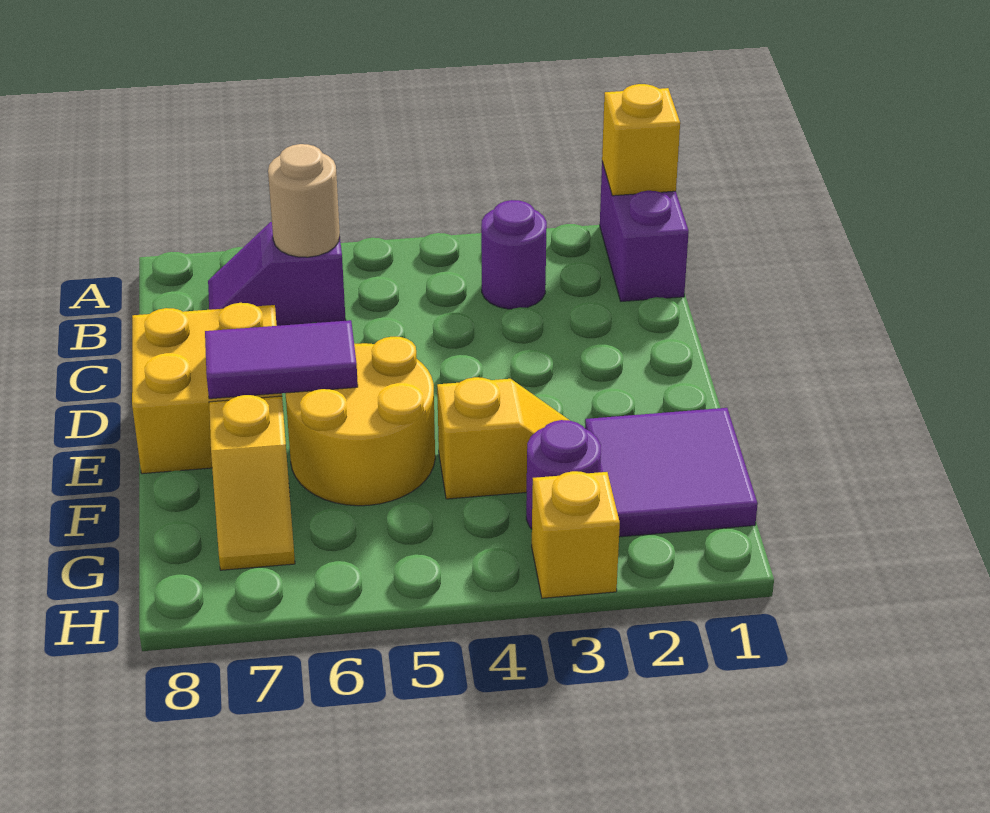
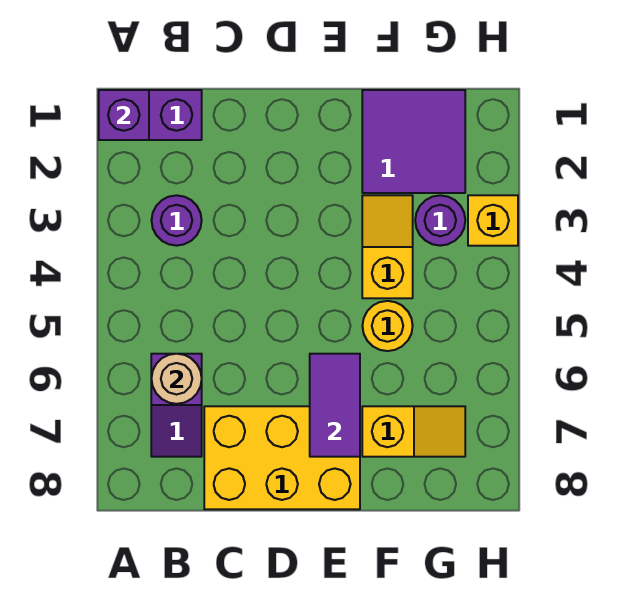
yellow brick A1 level 2 -> purple brick A1 level 2
yellow brick D7:E8 level 1 -> yellow brick C7:E8 level 1
yellow round brick E5:F6 level 1 -> yellow round brick F5 level 1

